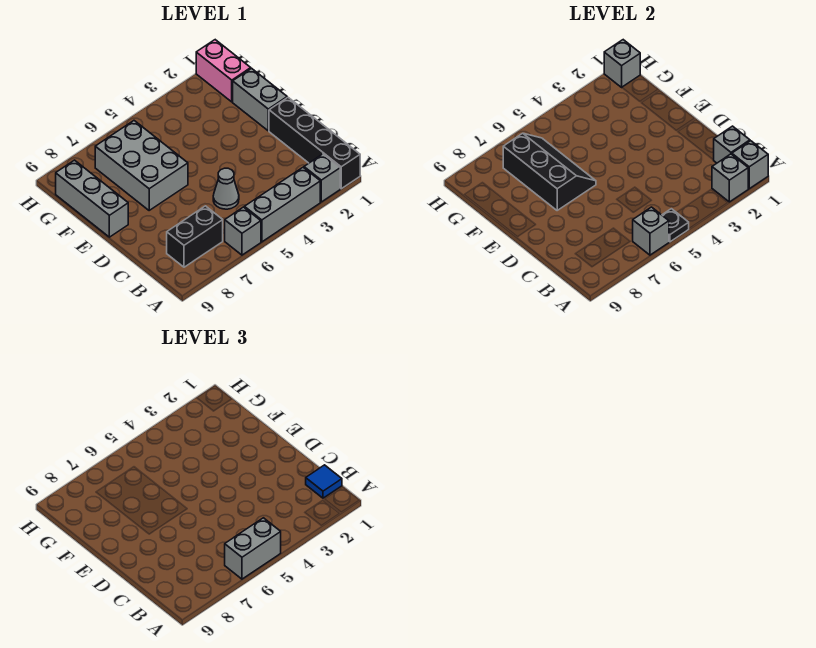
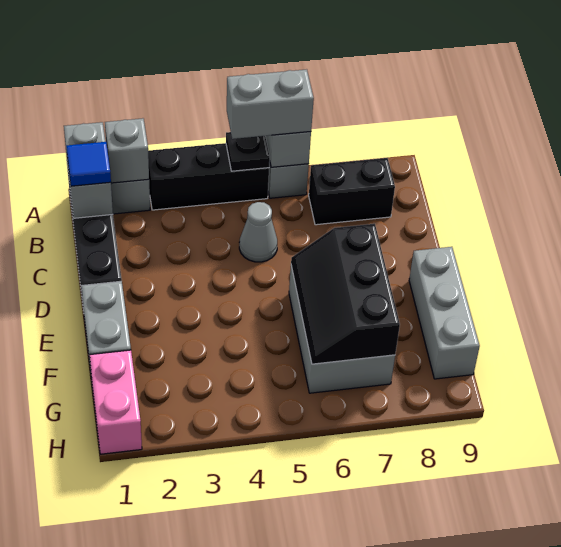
grey brick A3:A5 level 1 -> black brick A3:A5 level 1
grey brick H1 level 2 -> none

